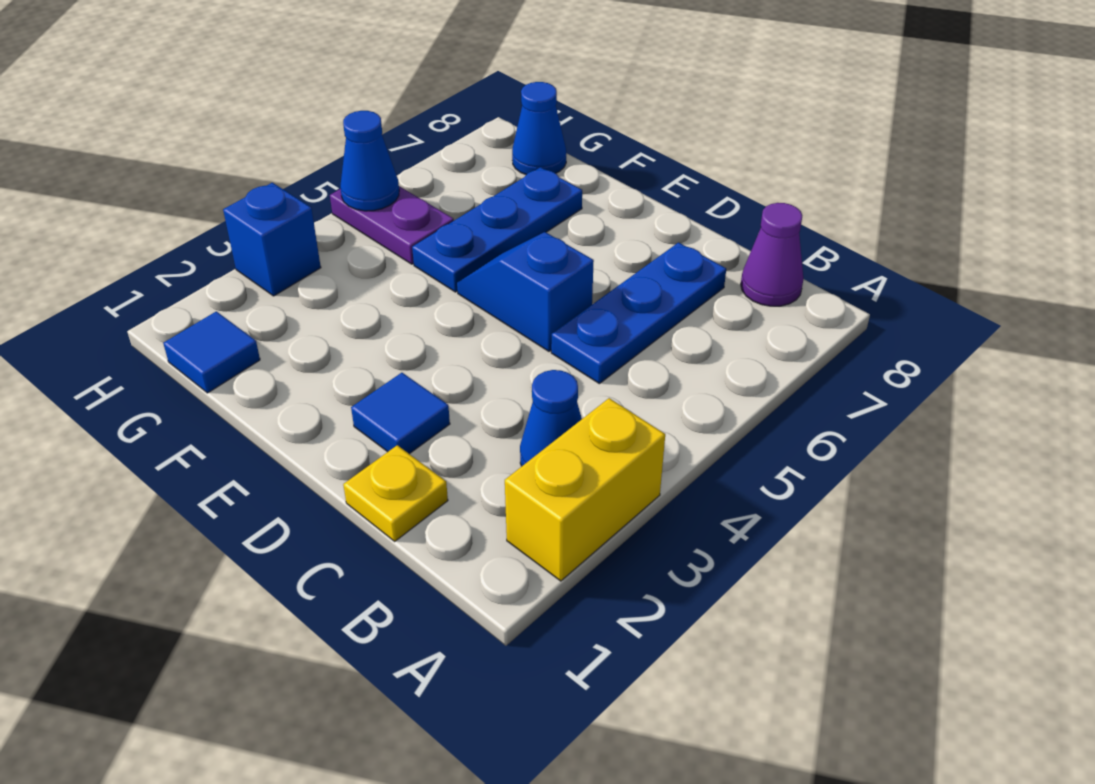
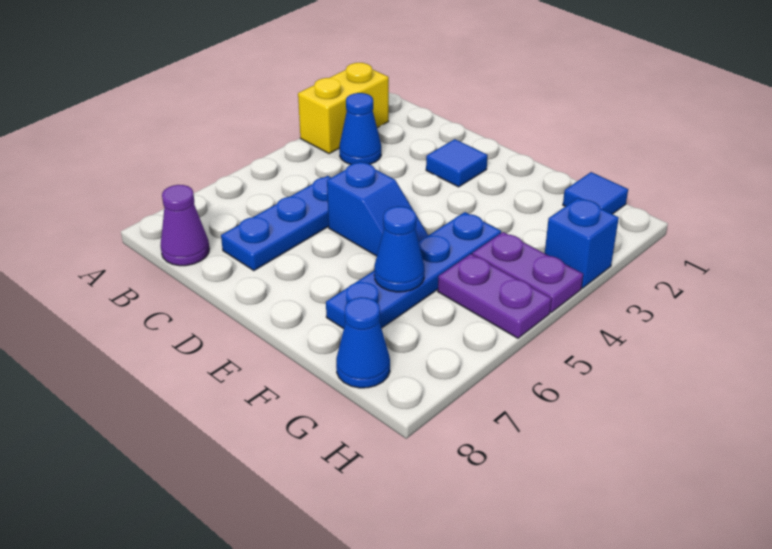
yellow plate C1 level 1 -> none
blue plate F5:F7 level 1 -> blue plate F4:F7 level 1
none -> purple plate G4:H4 level 1
blue cone H5 level 2 -> blue cone F6 level 2

